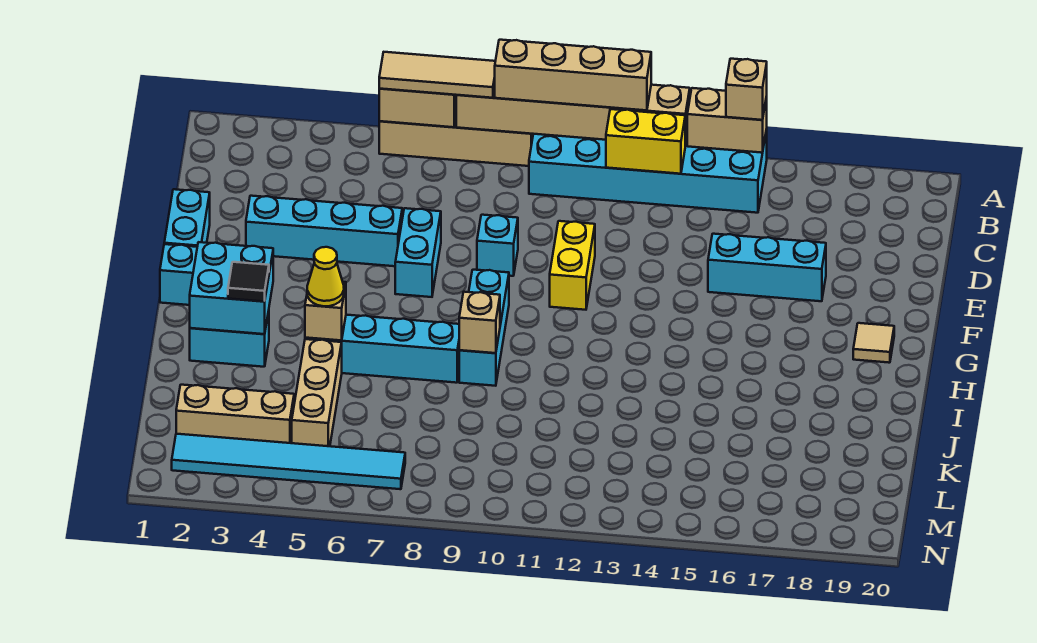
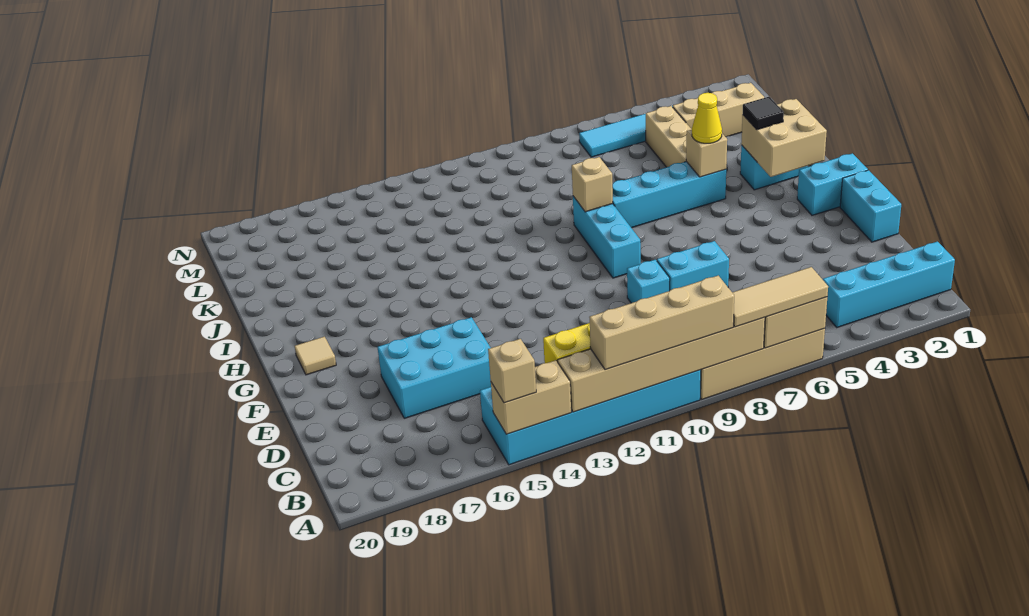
cyan brick E3:E6 level 1 -> cyan brick B1:B4 level 1
cyan brick E7:F7 level 1 -> cyan brick E7:E8 level 1
yellow brick E11:F11 level 1 -> none
cyan brick E15:E17 level 1 -> cyan brick D15:E17 level 1
cyan brick H2:I3 level 2 -> tan brick H2:I3 level 2

